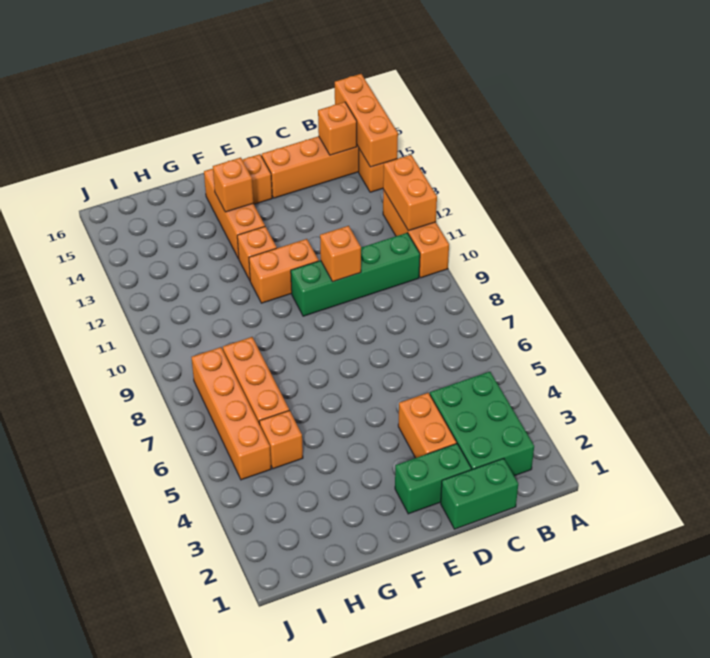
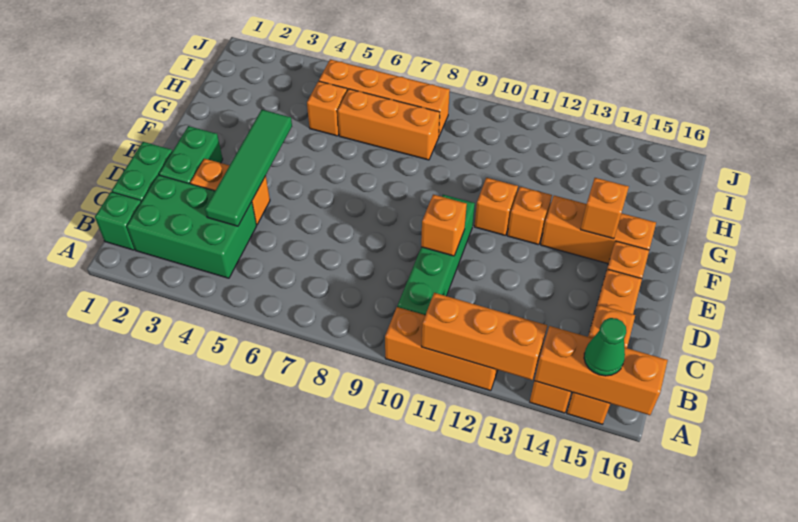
orange brick A11:A12 level 2 -> orange brick A11:A13 level 2
none -> green cone A15 level 3
none -> green brick B1 level 1
none -> green tile C4:F4 level 2
orange brick E11:F11 level 1 -> orange brick F11 level 1

